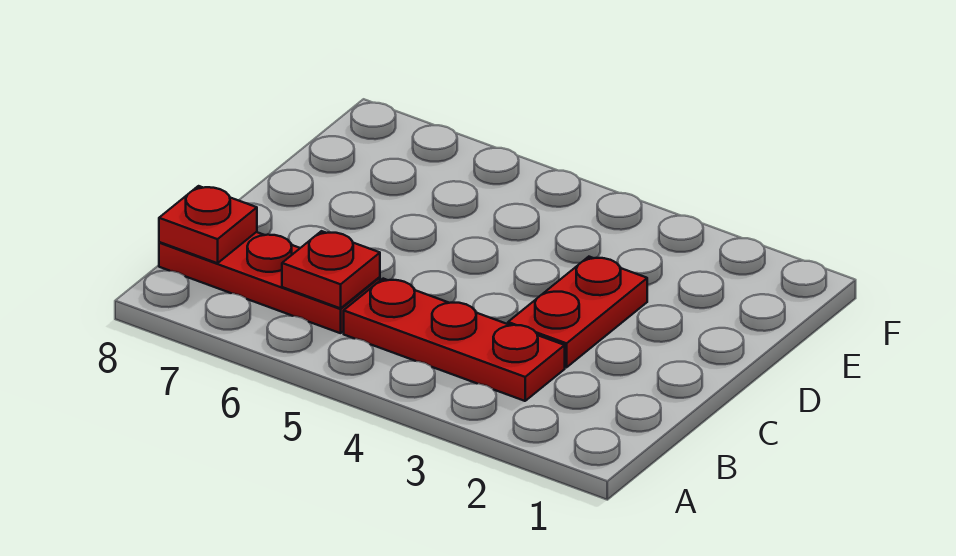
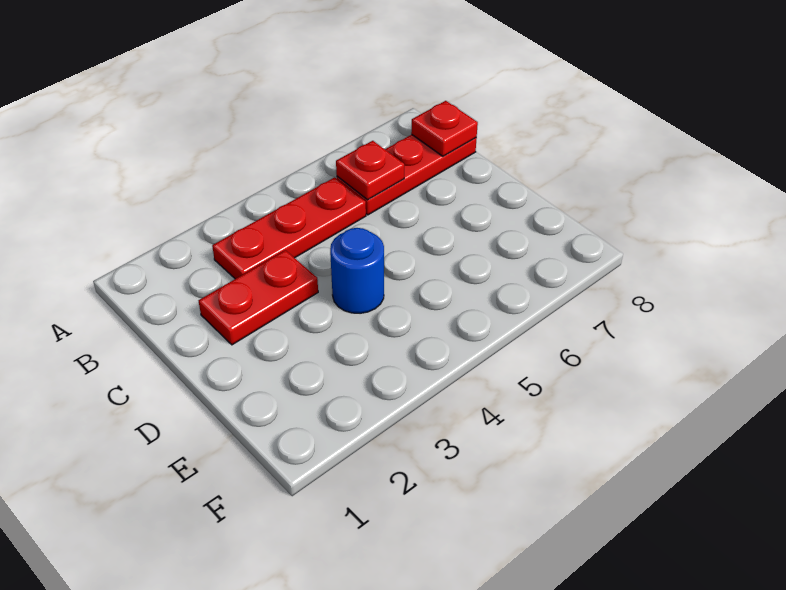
red plate C3:D3 level 1 -> red plate C2:C3 level 1
none -> blue round brick D4 level 1

